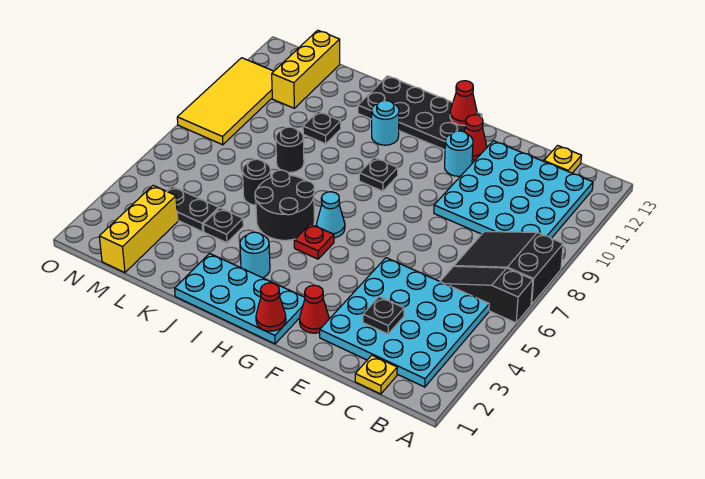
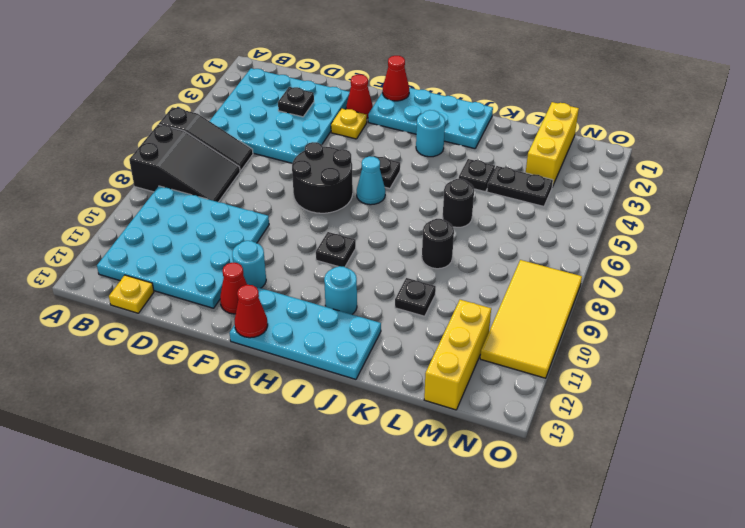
yellow plate C1 level 1 -> yellow plate F3 level 1
black plate G12:J13 level 1 -> cyan plate G12:J13 level 1
red plate H5 level 1 -> black plate H5 level 1
black round brick I5:J6 level 1 -> black round brick F6:G7 level 1

